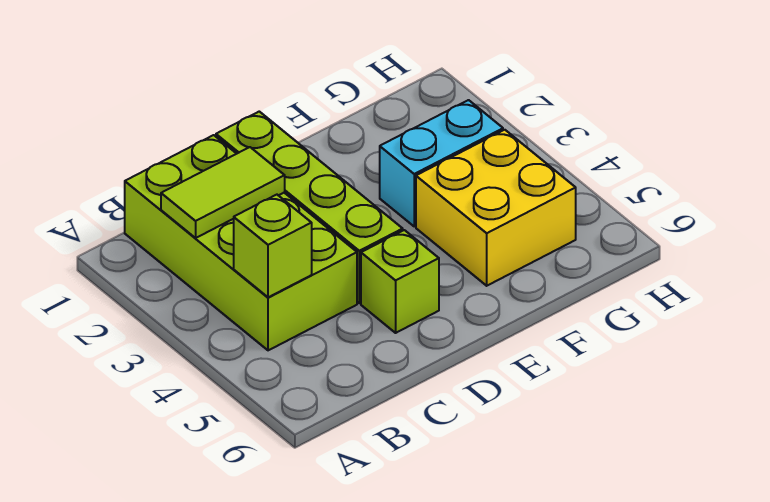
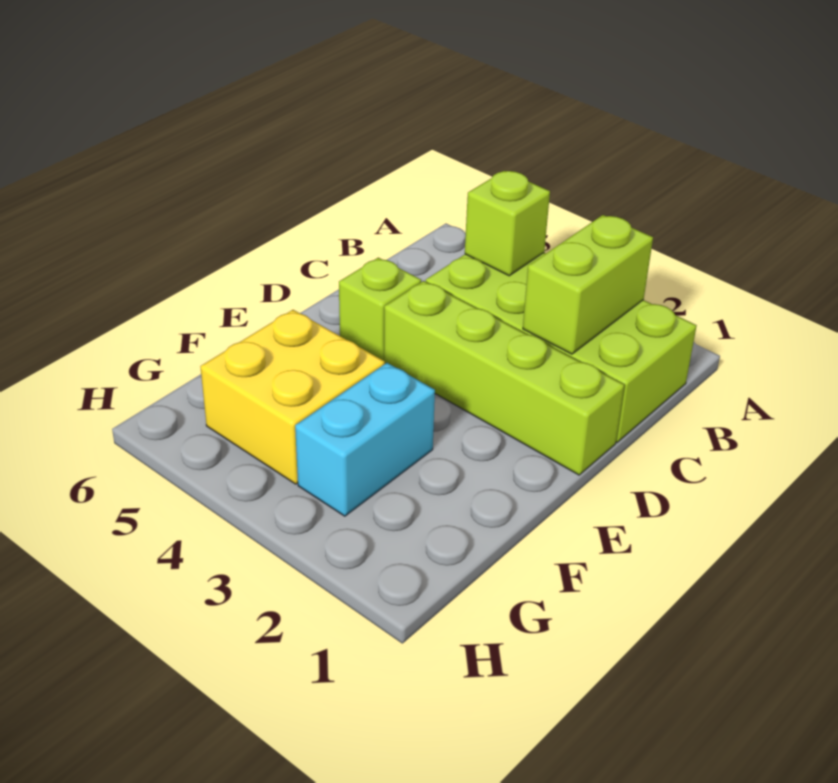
lime tile B2:C2 level 2 -> lime brick B2:C2 level 2

